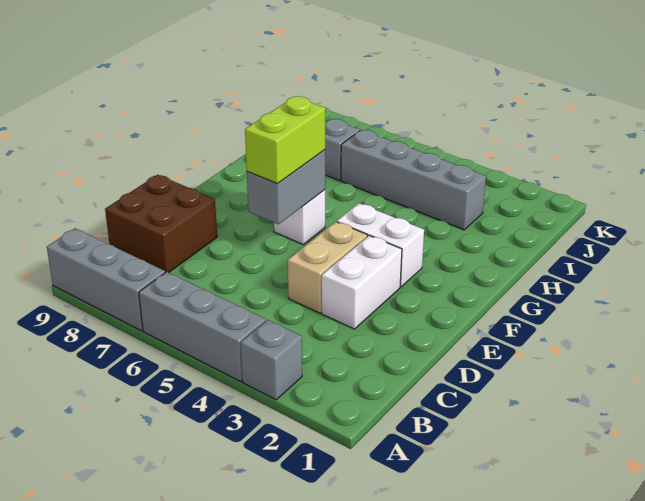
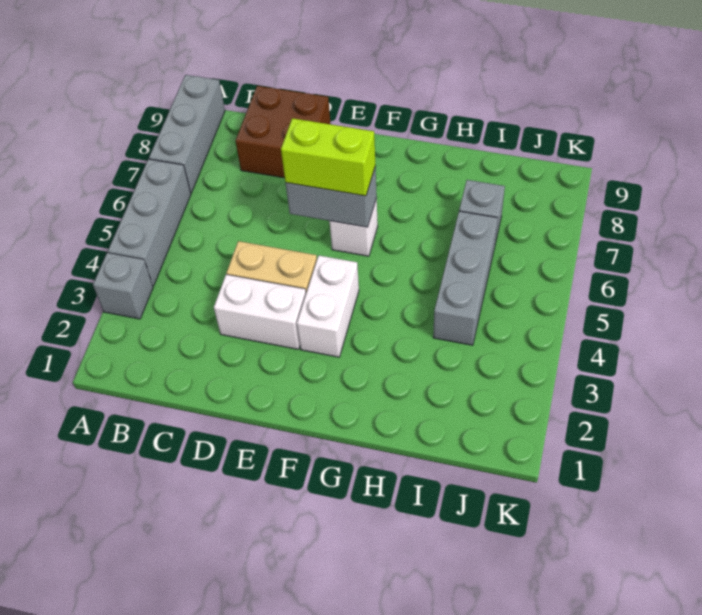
grey brick I3:I6 level 1 -> grey brick I4:I6 level 1

